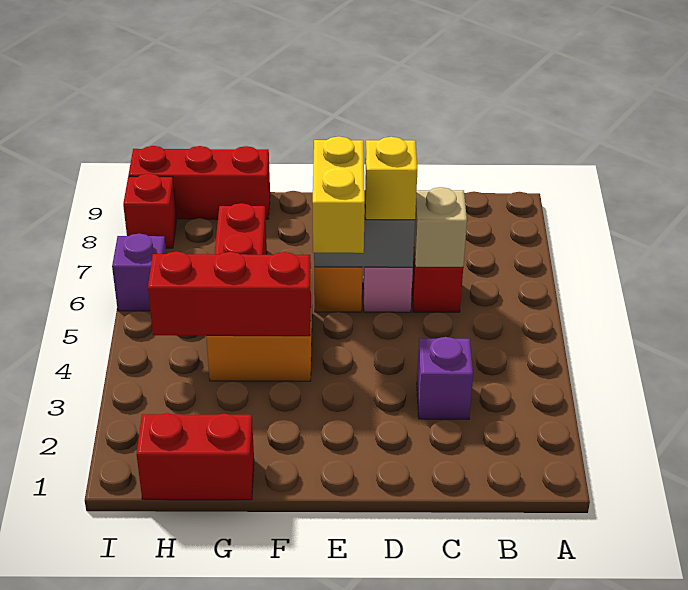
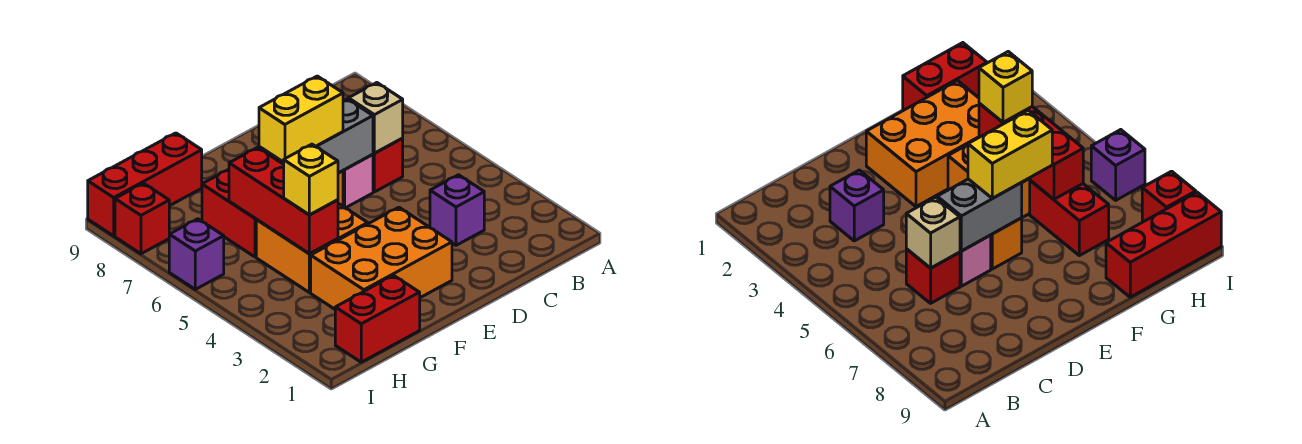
yellow brick D6 level 3 -> yellow brick G4 level 3
none -> orange brick E2:G3 level 1
yellow brick E5:E6 level 3 -> yellow brick E6:F6 level 3
red brick F4:H4 level 2 -> red brick G4:G6 level 2

